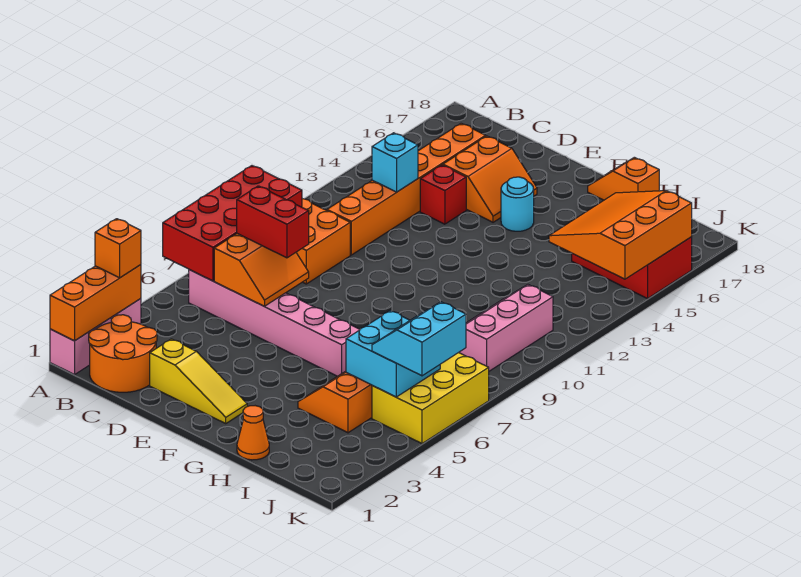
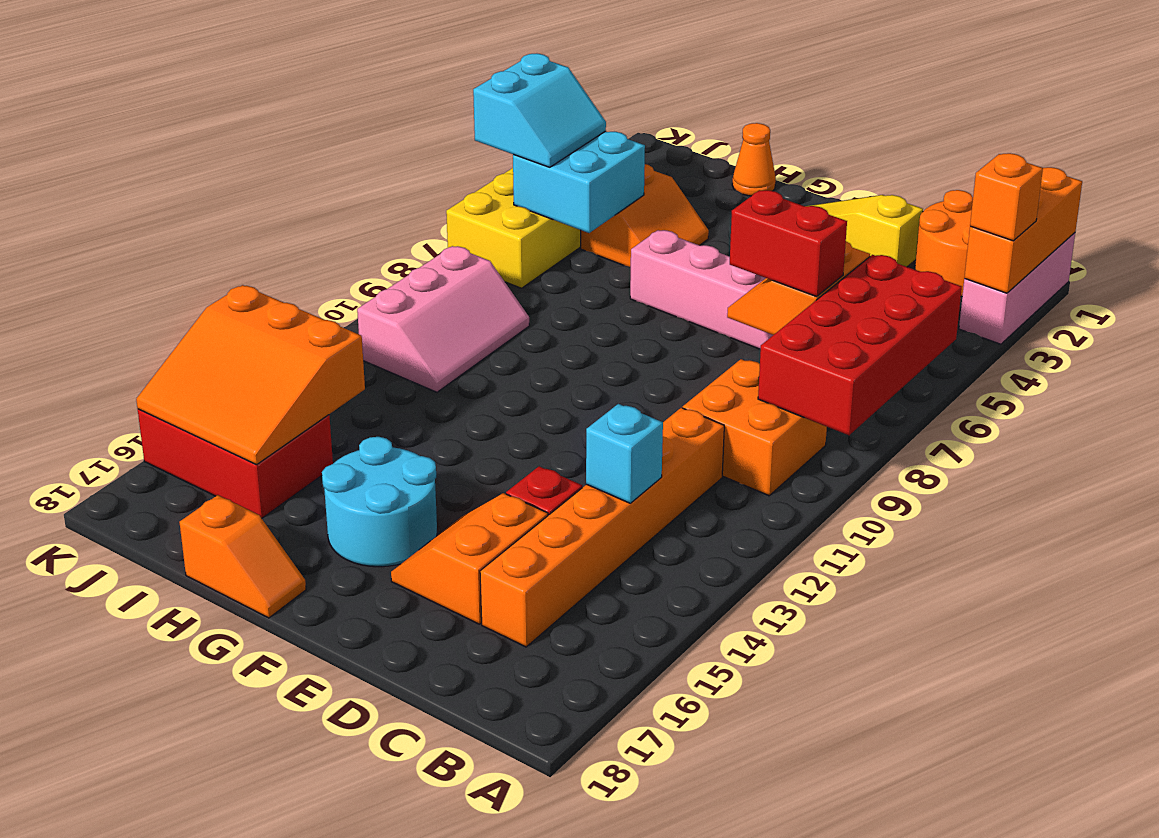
cyan round brick F15 level 1 -> cyan round brick F15:G16 level 1
orange slope I14:K16 level 2 top K -> orange slope I14:K16 level 2 top 14

